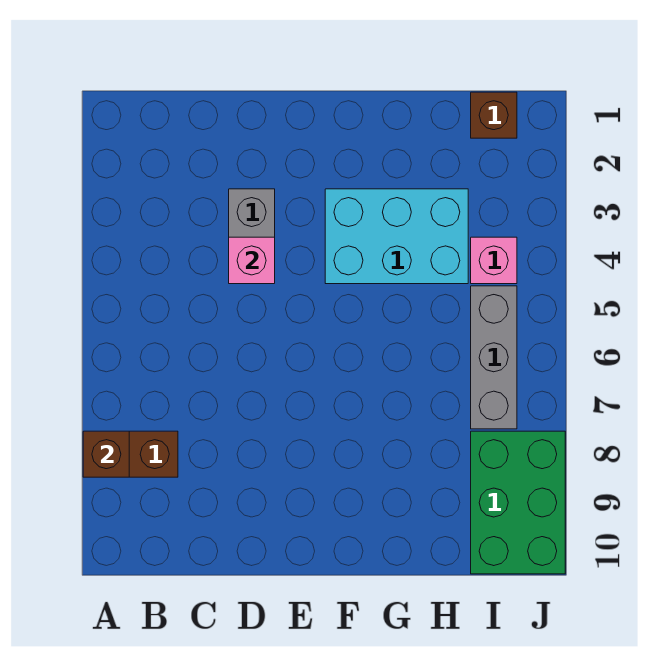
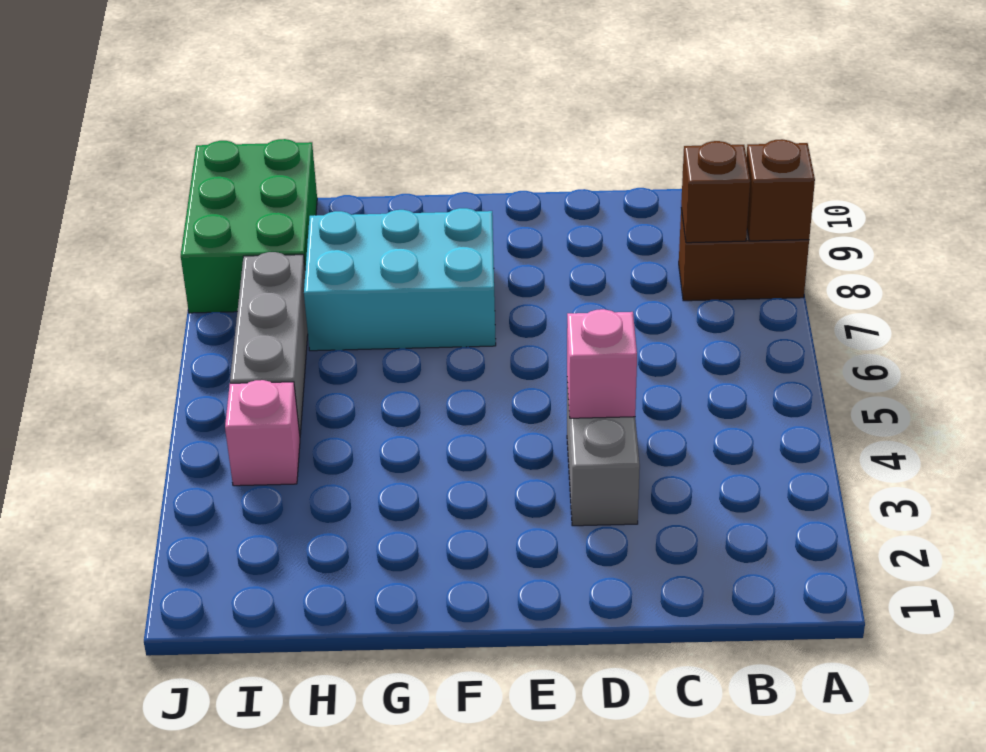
cyan brick F3:H4 level 1 -> cyan brick F7:H8 level 1
brown brick I1 level 1 -> brown brick B8 level 2

